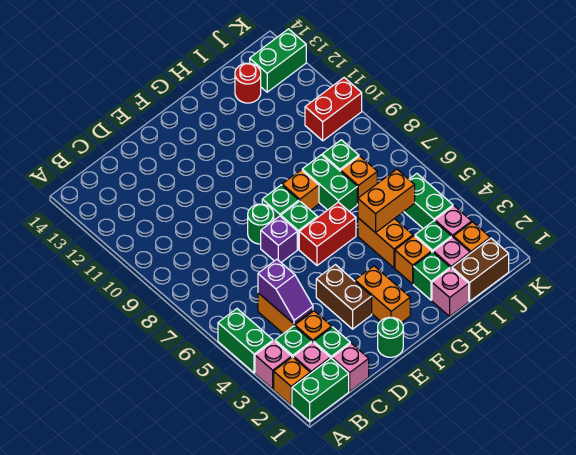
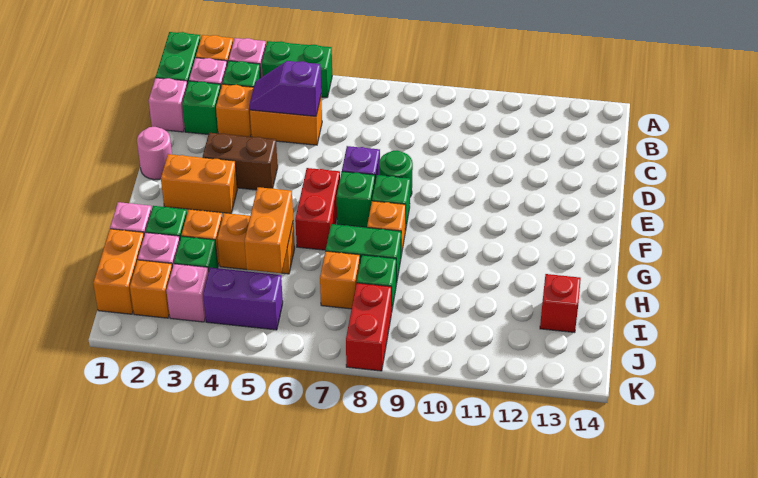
green round brick E1 level 1 -> pink round brick E1 level 1
brown brick I1:J1 level 1 -> orange brick I1:J1 level 1
red round brick I13 level 1 -> red brick I13 level 1
green brick J4:J5 level 1 -> purple brick J4:J5 level 1
red brick J10:K10 level 1 -> red brick J8:K8 level 1
green brick J13:K13 level 1 -> none

